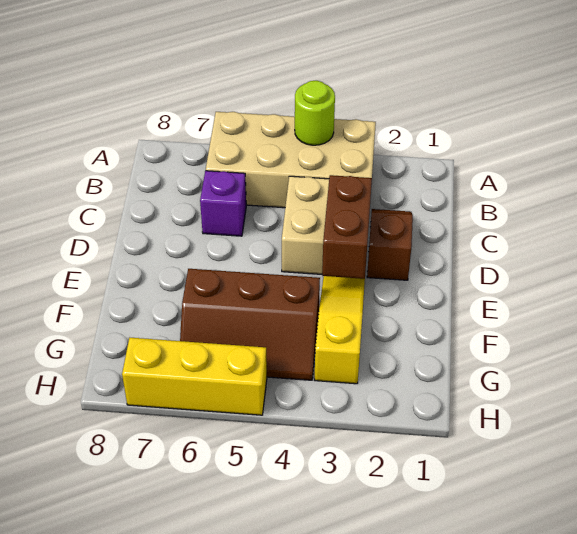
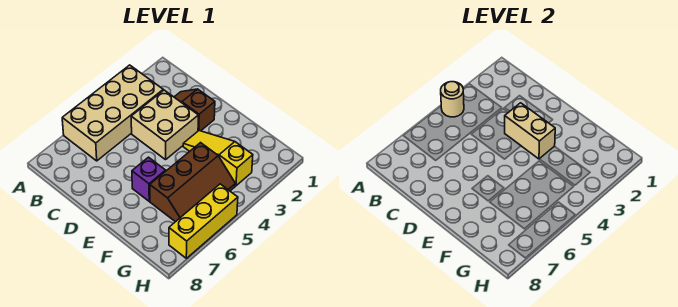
lime round brick A4 level 2 -> tan round brick A4 level 2
purple brick C6 level 1 -> purple brick E6 level 1
brown brick D3:E3 level 2 -> tan brick D3:E3 level 2

